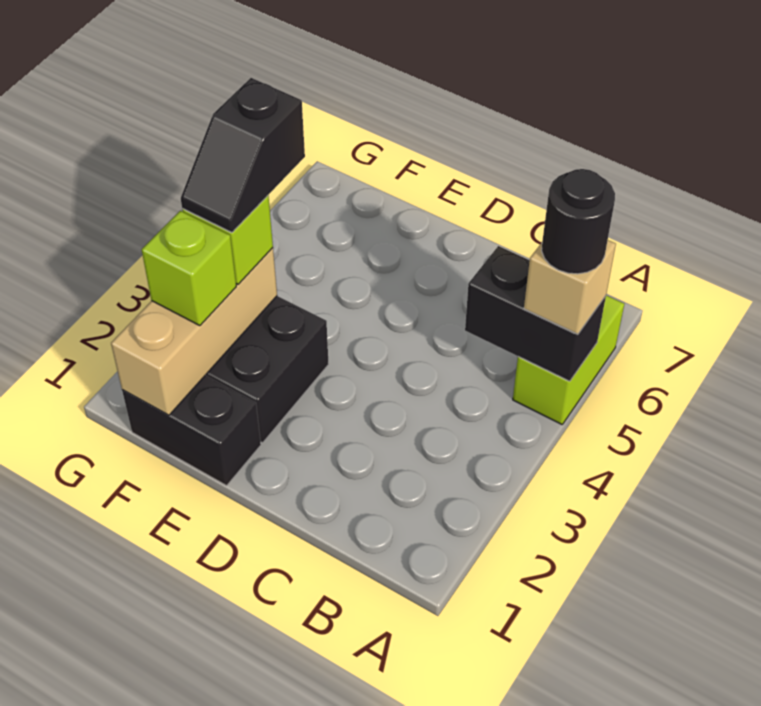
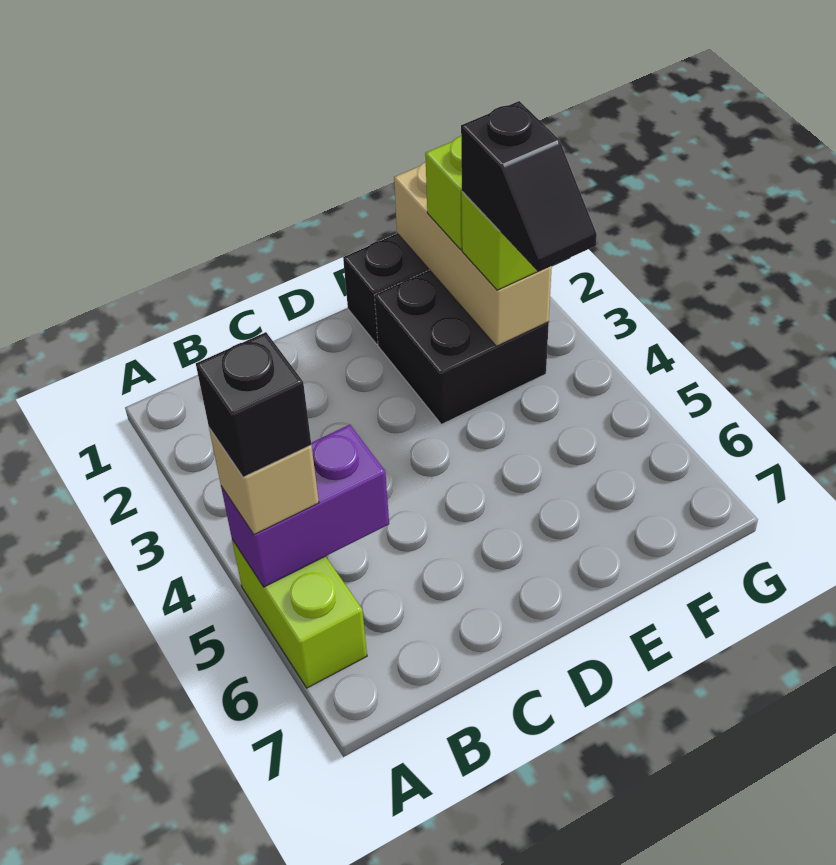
black brick A5:B5 level 2 -> purple brick A5:B5 level 2
black round brick A5 level 4 -> black brick A5 level 4
black slope F3:F4 level 4 top 4 -> black slope F3:F4 level 4 top 3

